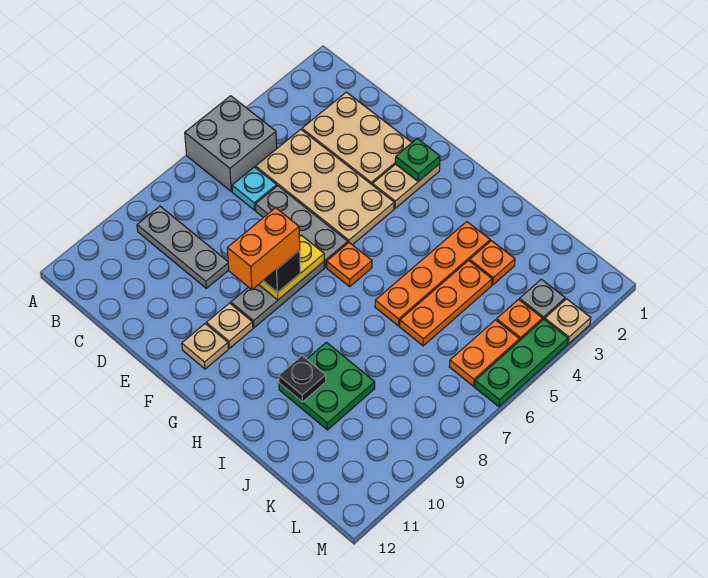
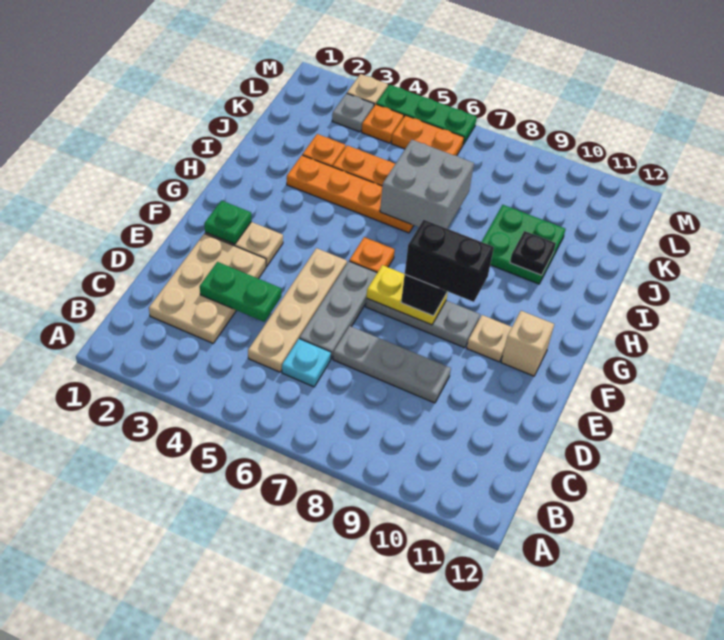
grey brick A5:B6 level 1 -> grey brick I6:J7 level 2
grey plate B9:D9 level 1 -> grey plate D7:D9 level 1
tan plate C4:F5 level 1 -> tan plate C5:F5 level 1
none -> green plate D3:D4 level 2
orange brick F8:F9 level 4 -> black brick F8:F9 level 4
tan plate F11 level 1 -> tan brick F11 level 1

